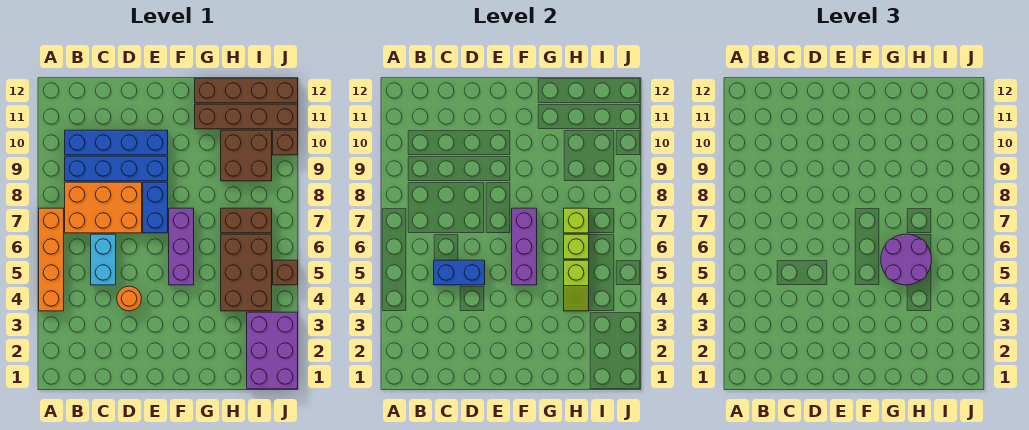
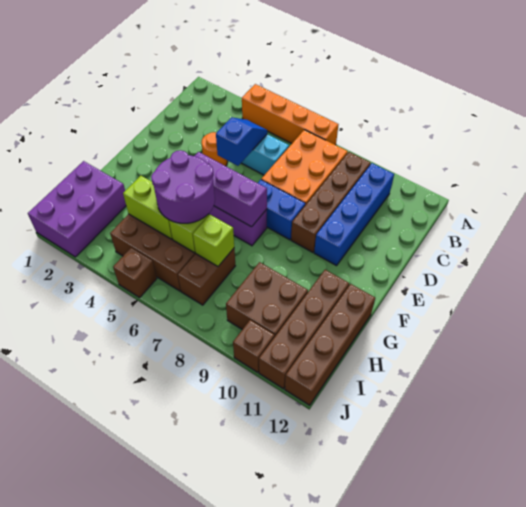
blue brick B9:E9 level 1 -> brown brick B9:E9 level 1
blue brick C5:D5 level 2 -> blue slope C5:D5 level 2 top D
lime slope H4:H5 level 2 top 5 -> lime brick H4:H5 level 2
purple brick I1:J3 level 1 -> purple brick H1:J2 level 1

